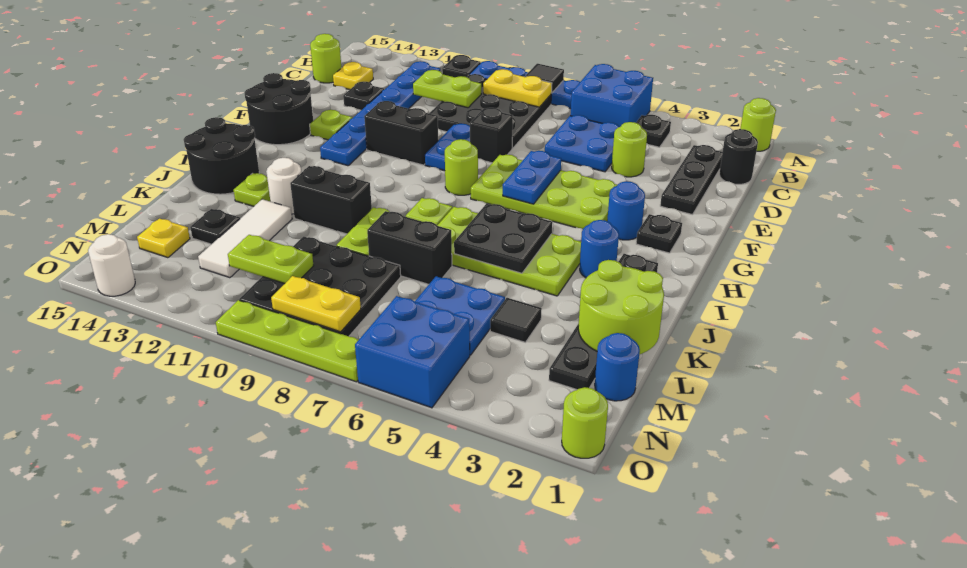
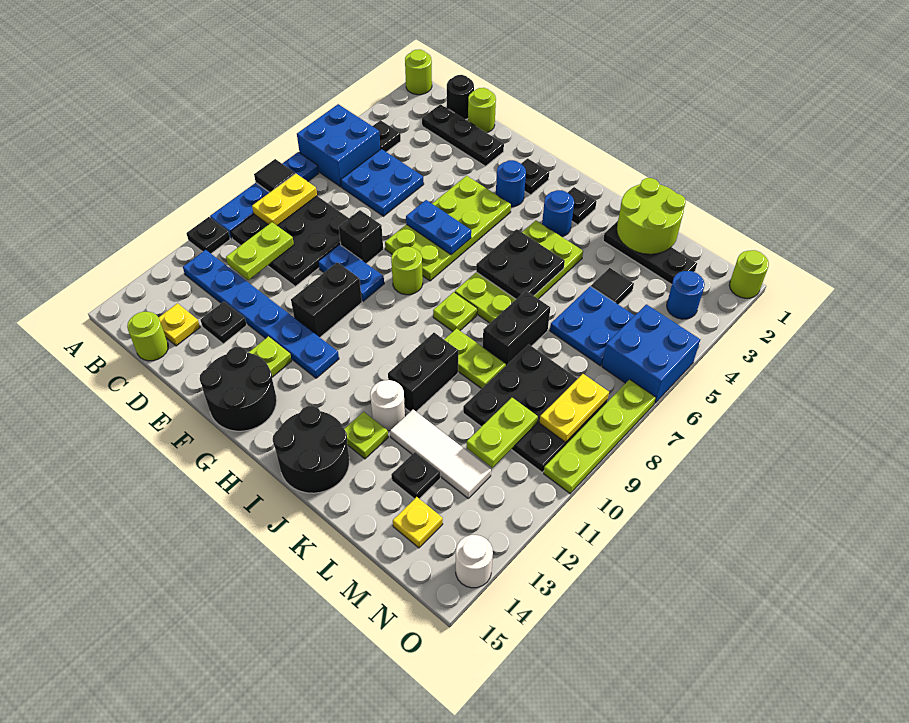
lime round brick D4 level 1 -> lime round brick D1 level 1
blue round brick M1 level 1 -> blue round brick N3 level 1

